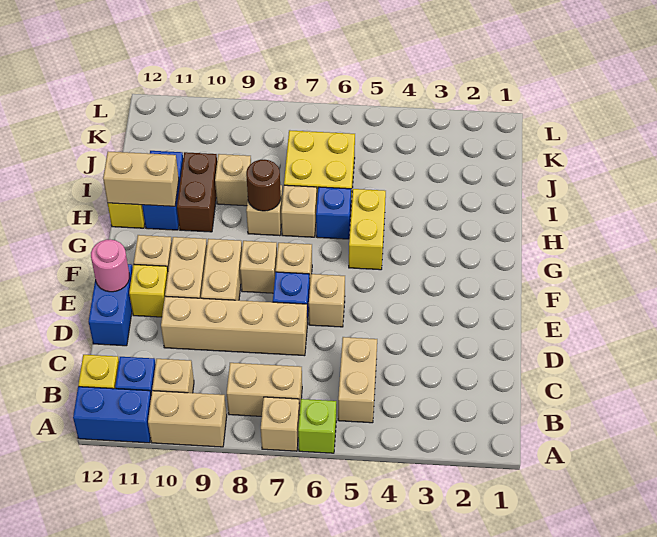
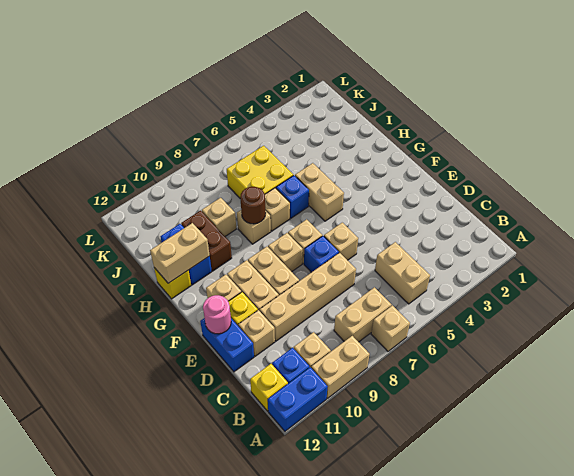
lime brick A6 level 1 -> none
none -> tan brick D11 level 1
yellow brick G5:H5 level 1 -> tan brick G5:H5 level 1

